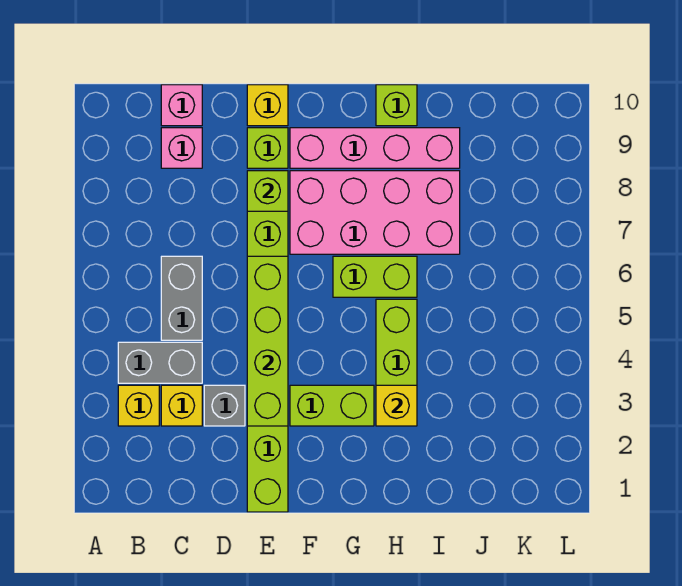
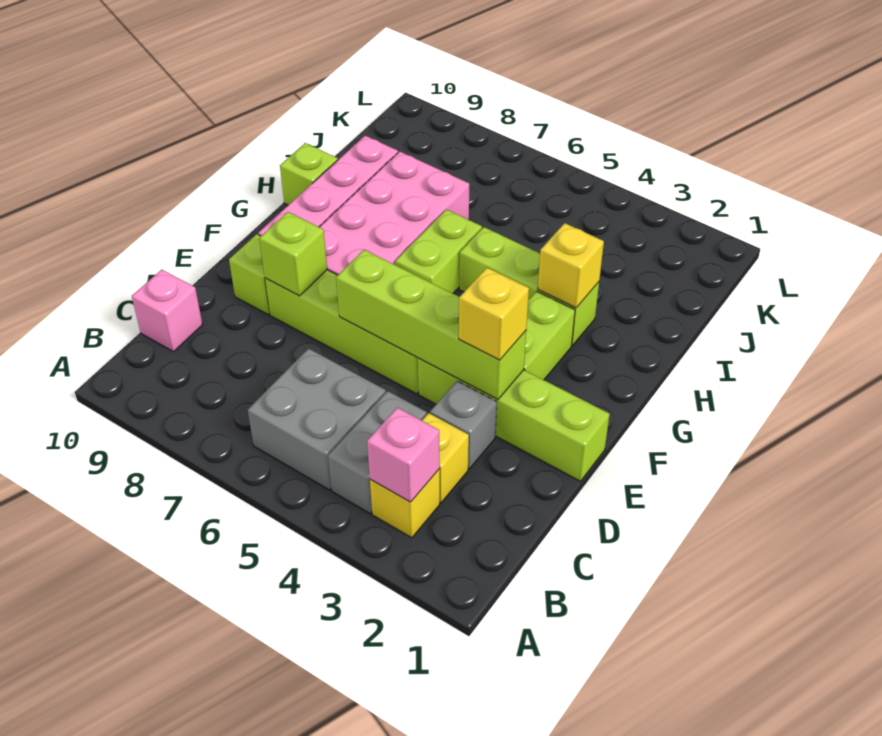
grey brick C5:C6 level 1 -> grey brick B5:C6 level 1
pink brick C9 level 1 -> pink brick B3 level 2
yellow brick E10 level 1 -> yellow brick E3 level 3

